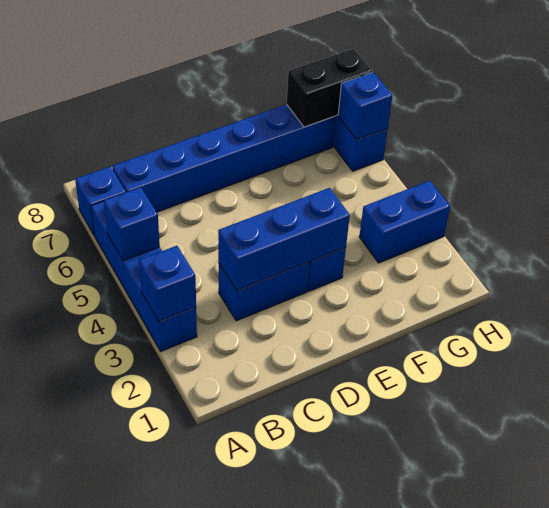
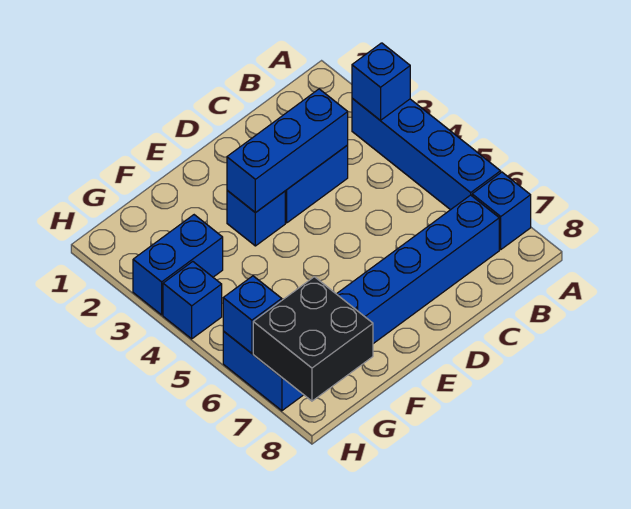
blue brick A5 level 2 -> blue brick H4 level 1
black brick G7:H7 level 2 -> black brick G7:H8 level 2

